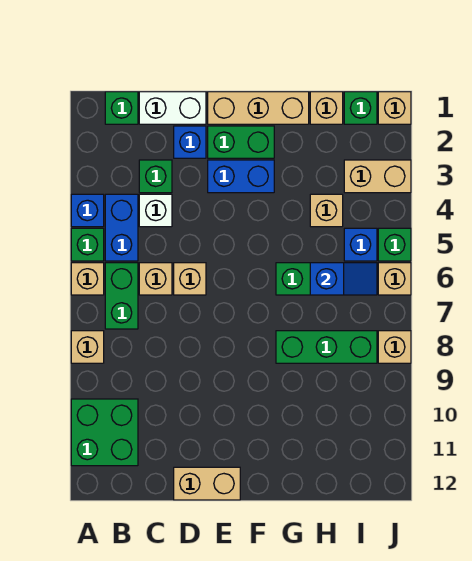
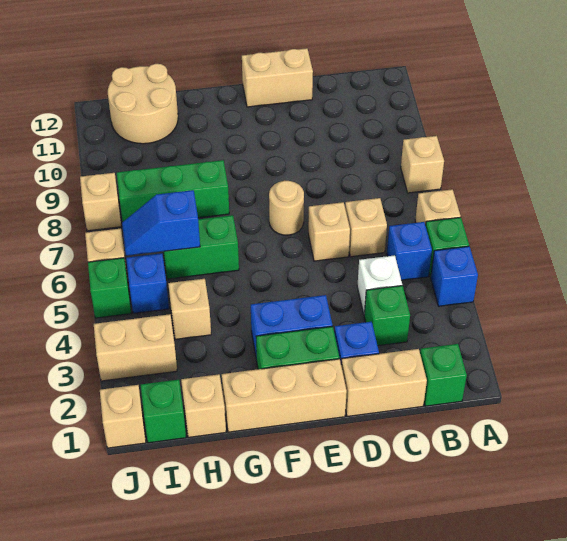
green brick A10:B11 level 1 -> none
blue brick B4:B5 level 1 -> blue brick B5 level 1
green brick B6:B7 level 1 -> none
white brick C1:D1 level 1 -> tan brick C1:D1 level 1
none -> tan round brick E7 level 1
none -> tan round brick H11:I12 level 1

